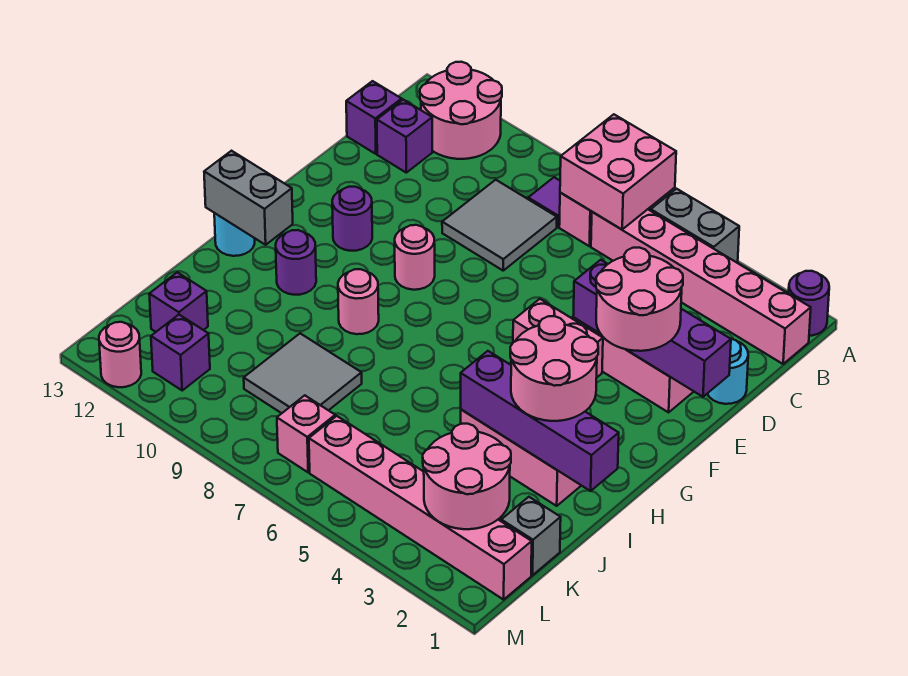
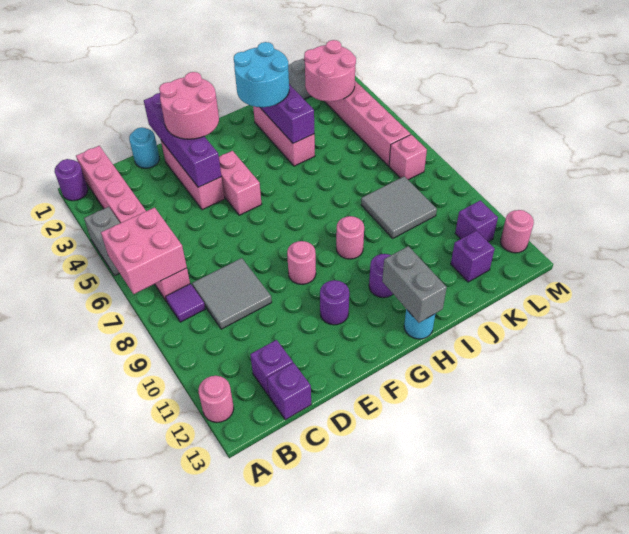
pink round brick A11:B12 level 1 -> pink round brick A12 level 1
pink round brick H2:I3 level 3 -> cyan round brick H2:I3 level 3

